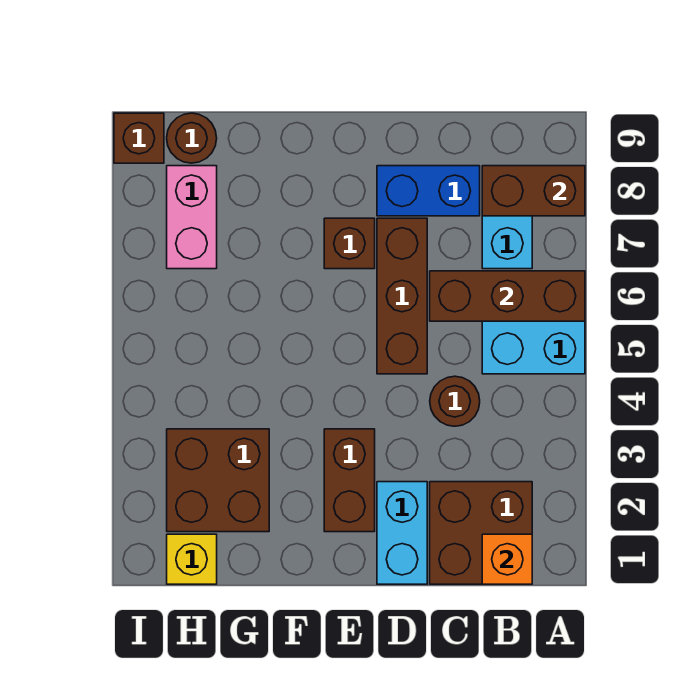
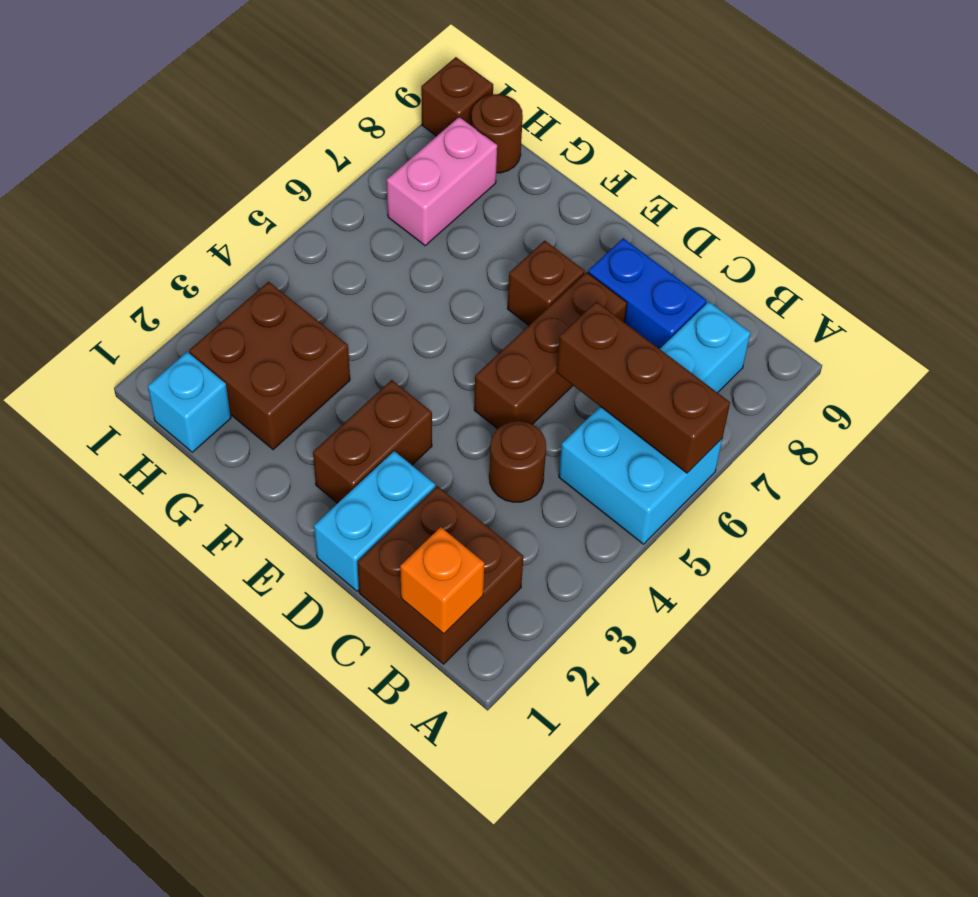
brown brick A8:B8 level 2 -> none
yellow brick H1 level 1 -> cyan brick H1 level 1

